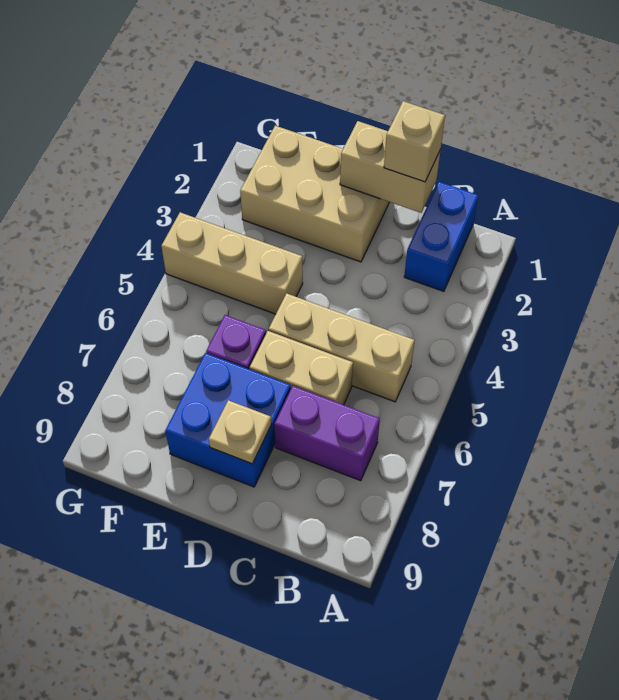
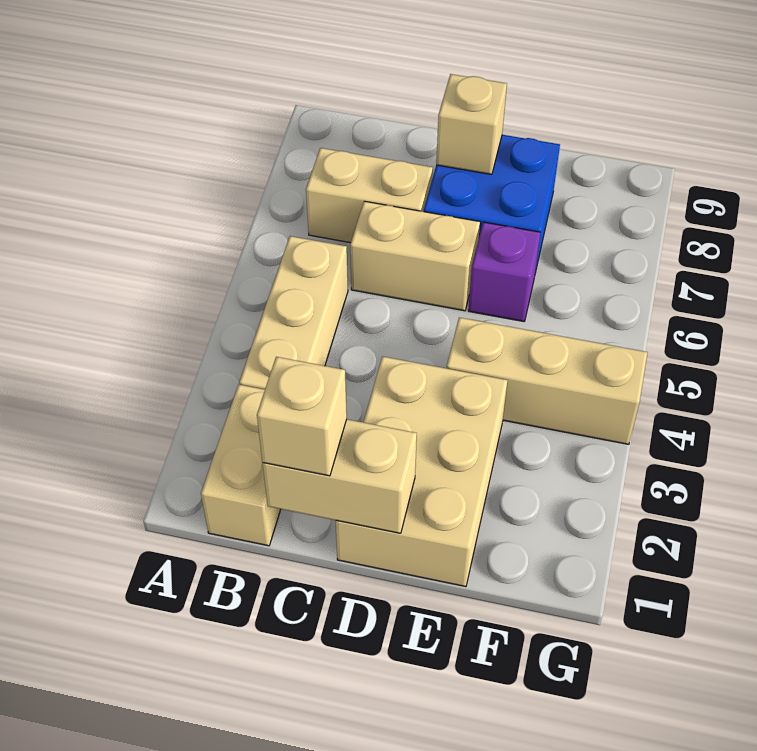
blue brick B1:B2 level 1 -> tan brick B1:B2 level 1
tan brick B5:D5 level 1 -> tan brick B3:B5 level 1
purple brick B7:C7 level 1 -> tan brick B7:C7 level 1
tan brick D1:F2 level 1 -> tan brick D1:E3 level 1
tan plate D8 level 2 -> tan brick D8 level 2

